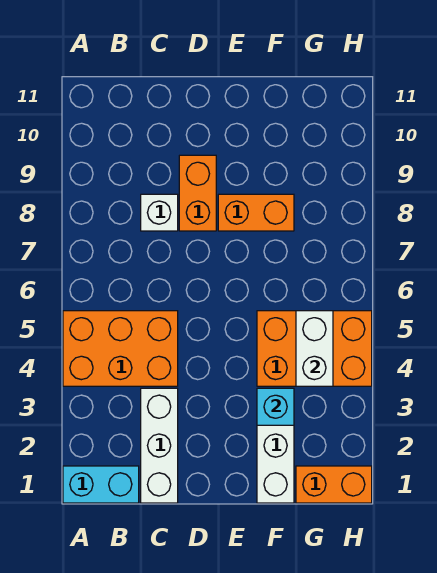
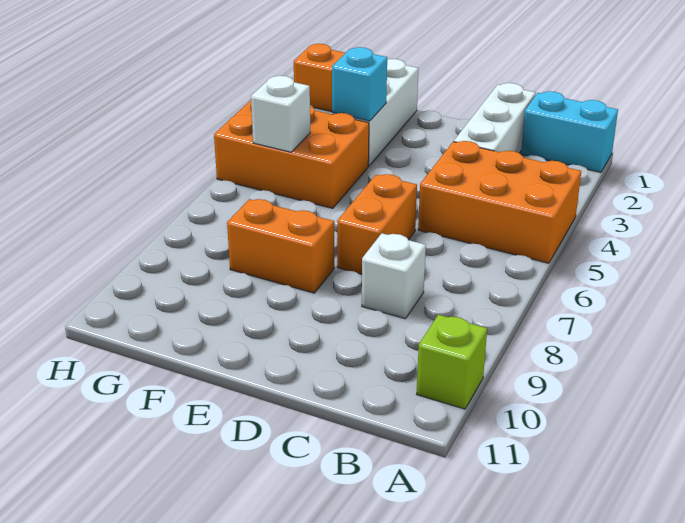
none -> lime brick A10 level 1
orange brick D8:D9 level 1 -> orange brick D6:D7 level 1
white brick G4:G5 level 2 -> white brick G5 level 2

